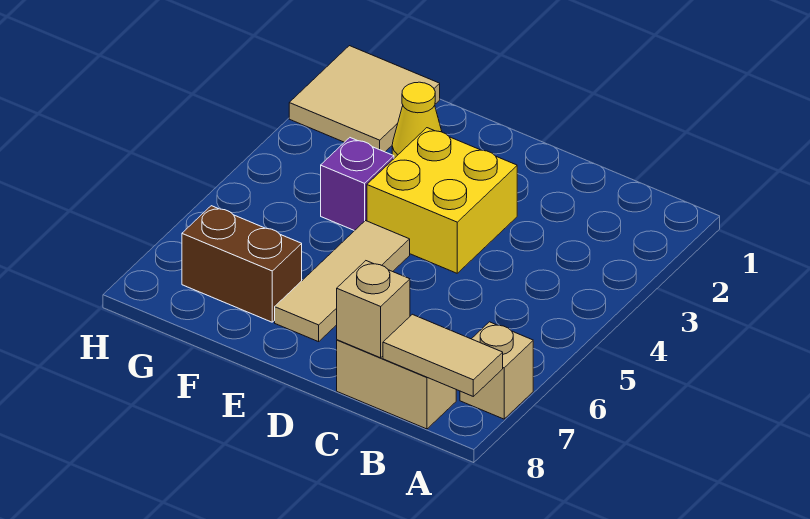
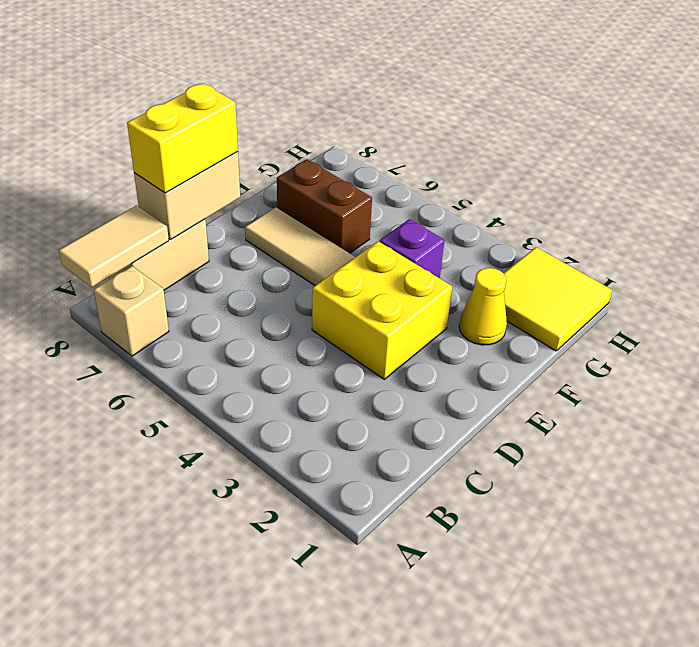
tan brick C8 level 2 -> tan brick C8:D8 level 2
none -> yellow brick C8:D8 level 3
brown brick F7:G7 level 1 -> brown brick F6:F7 level 1
tan tile G1:H2 level 1 -> yellow tile G1:H2 level 1

